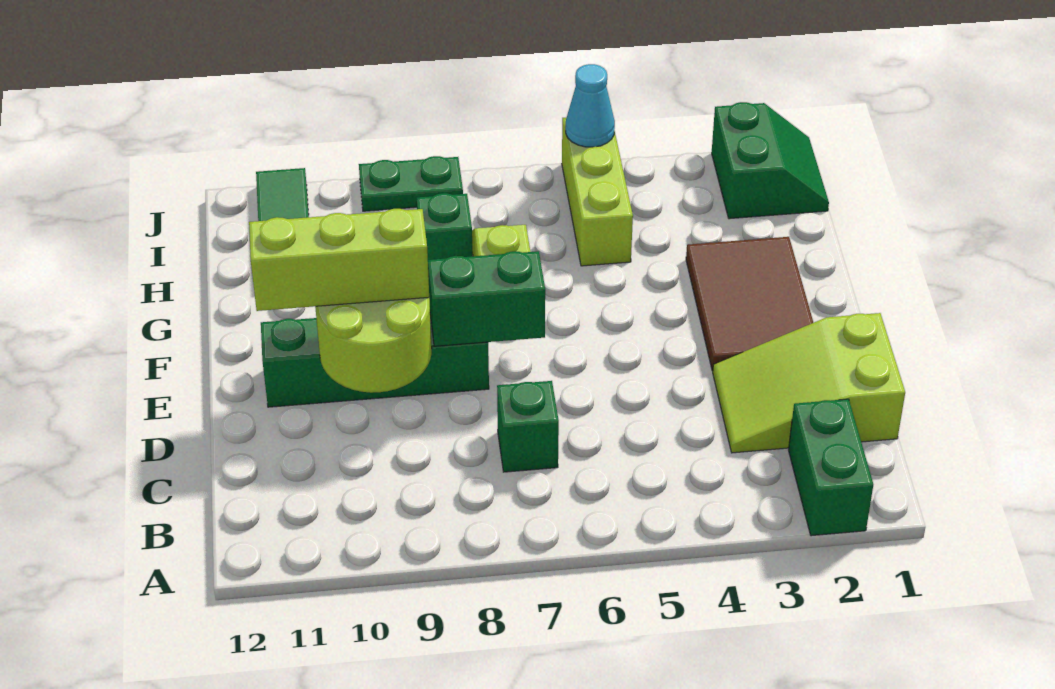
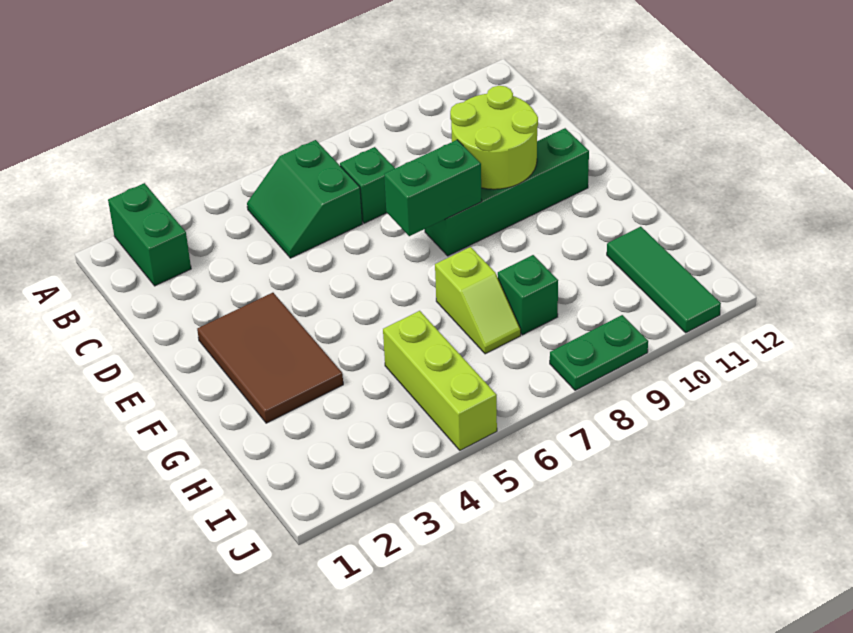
lime slope C1:D3 level 1 top 1 -> none
lime brick E9:E11 level 3 -> none
green slope I1:J2 level 1 top 2 -> green slope B5:C6 level 1 top 6
cyan cone J5 level 2 -> none

